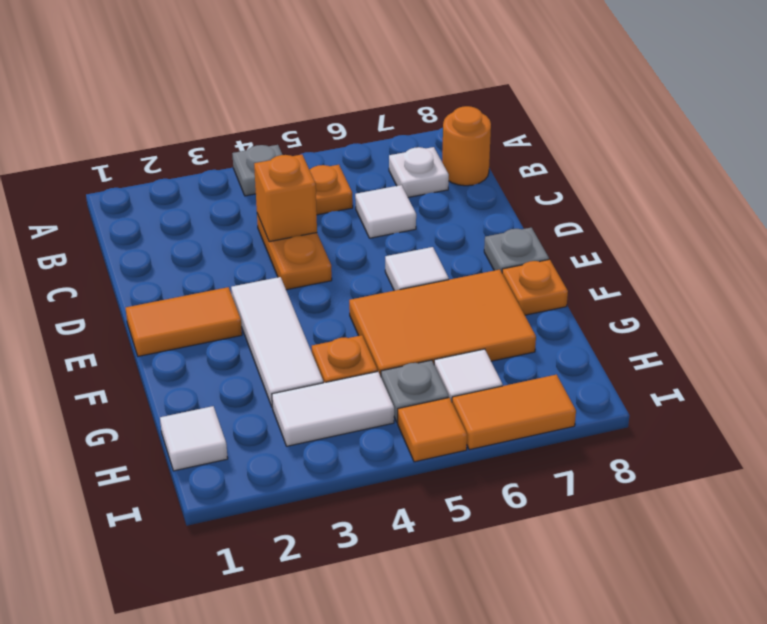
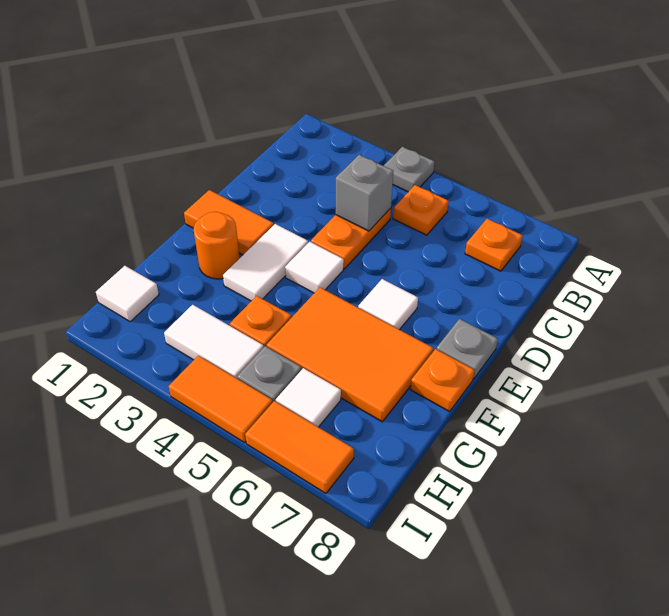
white plate B7 level 1 -> orange plate B7 level 1
orange round brick B8 level 1 -> orange round brick F2 level 1
orange brick C4 level 2 -> grey brick C4 level 2
white tile C6 level 1 -> white tile E4 level 1
white tile E3:G3 level 1 -> white tile E3:F3 level 1
orange tile I5 level 1 -> orange tile I4:I5 level 1

